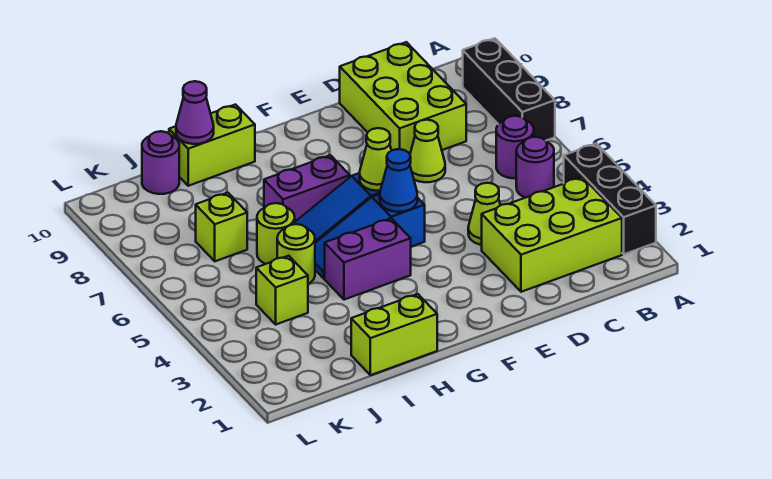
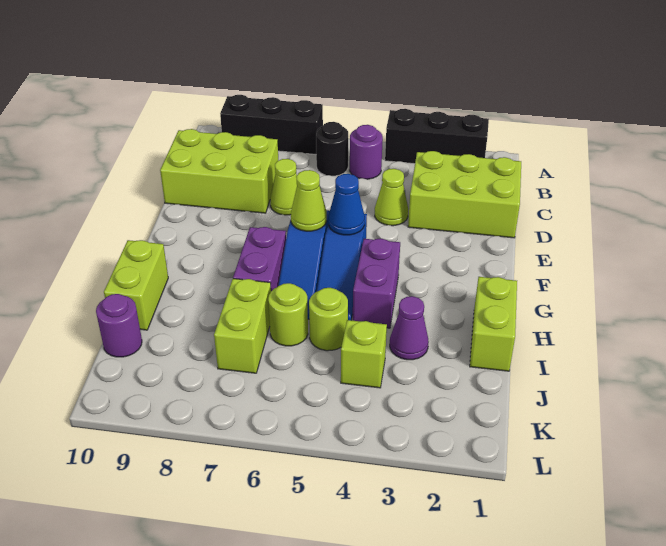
lime brick B2:D3 level 1 -> lime brick C1:D3 level 1
purple round brick B6 level 1 -> black round brick B6 level 1
purple cone I10 level 2 -> purple cone I3 level 1
lime brick J7 level 1 -> lime brick I7:J7 level 1

